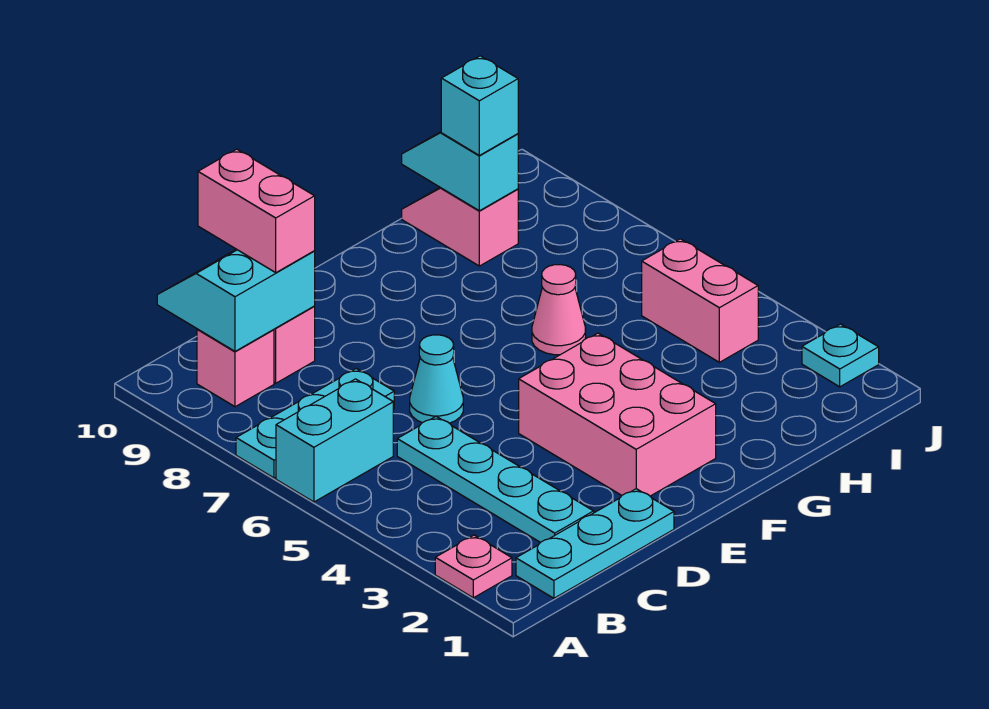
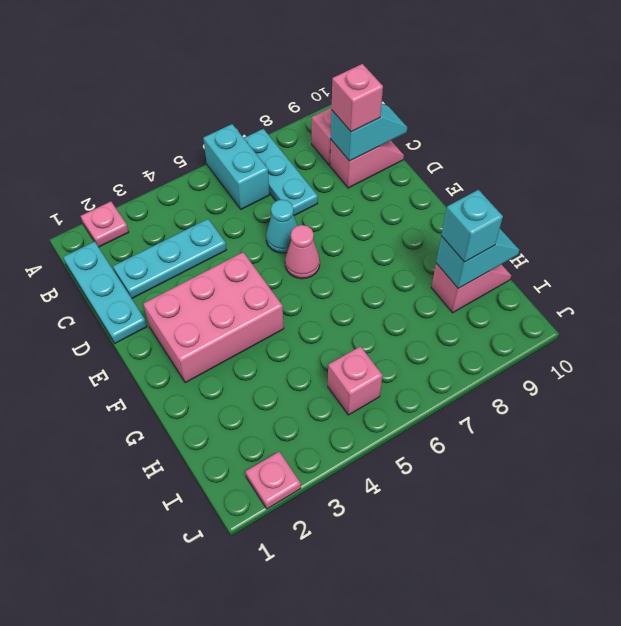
cyan slope B9:C10 level 2 top 9 -> cyan slope C9:C10 level 2 top 9
cyan plate C2:C5 level 1 -> cyan plate C2:C4 level 1
pink brick C9:C10 level 3 -> pink brick C9 level 3
pink cone G6 level 1 -> pink cone E6 level 1
pink brick I4:I5 level 1 -> pink brick I5 level 1
cyan plate J2 level 1 -> pink plate J2 level 1

